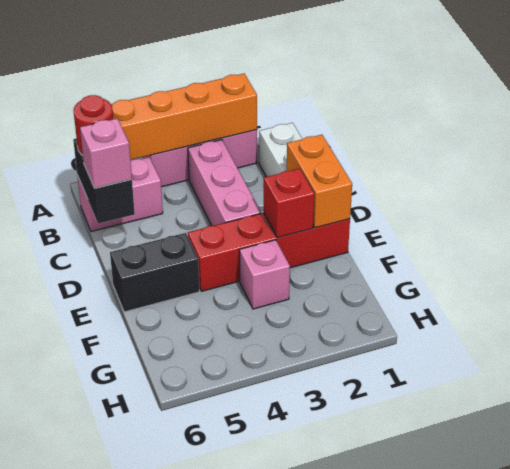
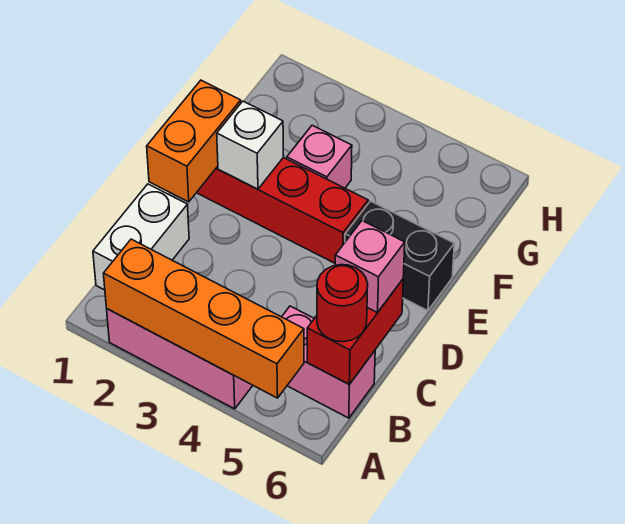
pink brick B3:D3 level 1 -> none
black brick B6:C6 level 2 -> red brick B6:C6 level 2
red brick E2 level 2 -> white brick E2 level 2

